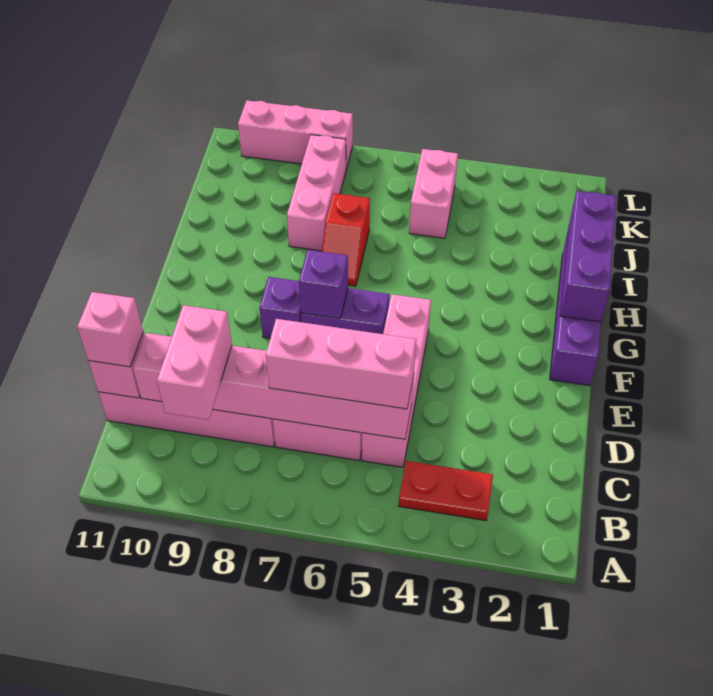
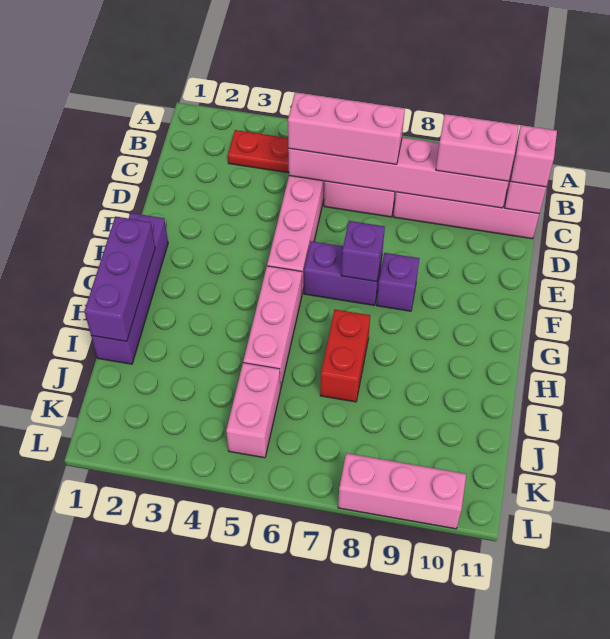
pink brick B9:C9 level 3 -> pink brick C9:C10 level 3
red slope H7:I7 level 1 top I -> red brick H7:I7 level 1
pink brick I8:K8 level 1 -> pink brick G5:I5 level 1

